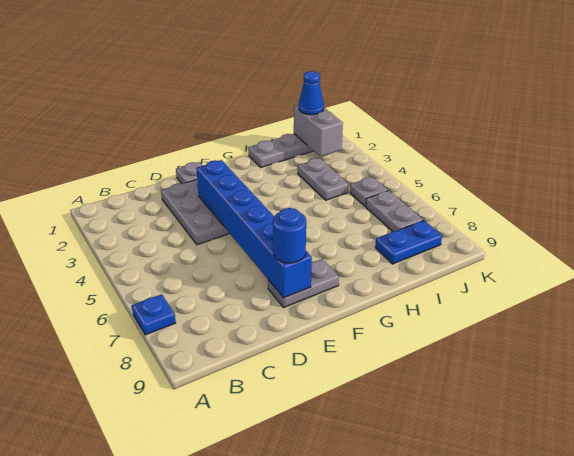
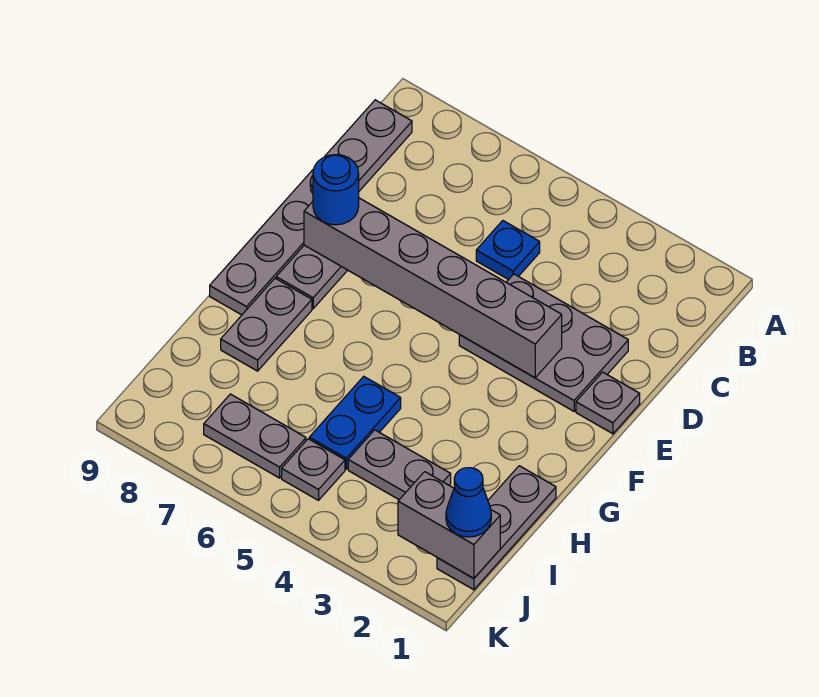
blue plate A7 level 1 -> blue plate C5 level 1
none -> grey plate B9:G9 level 1
blue brick E3:E8 level 2 -> grey brick E3:E8 level 2
none -> grey plate G8:H8 level 1
blue plate I8:J8 level 1 -> blue plate H5:I5 level 1

